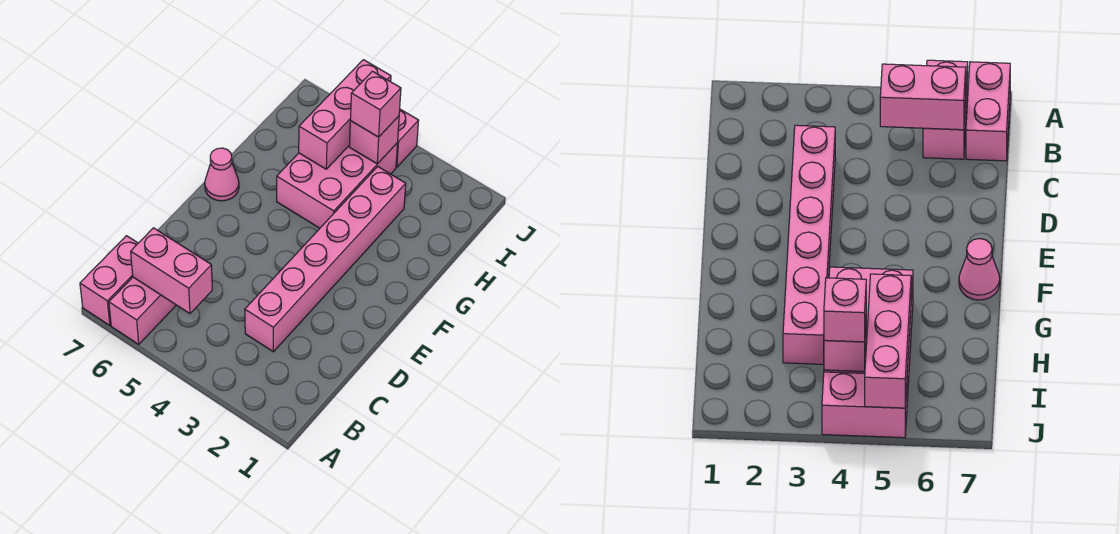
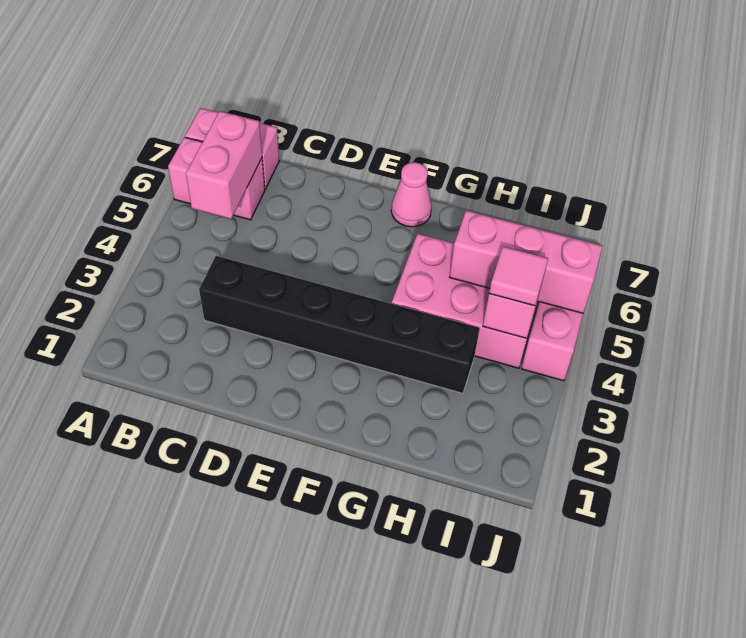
pink brick C3:H3 level 1 -> black brick C3:H3 level 1
pink brick I4 level 3 -> pink tile I4 level 3

